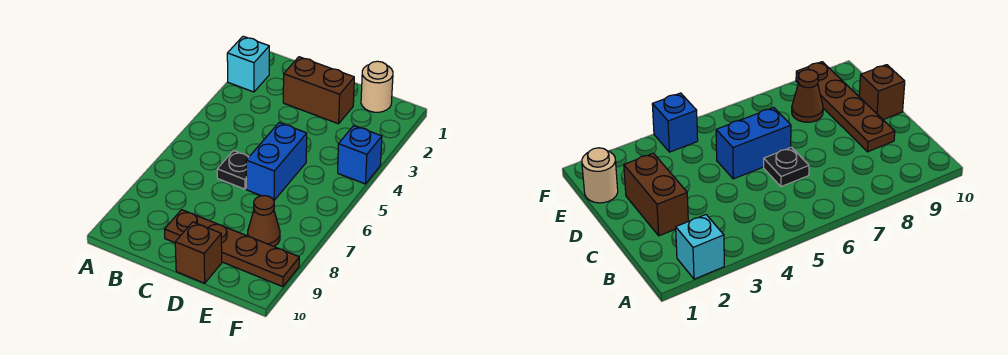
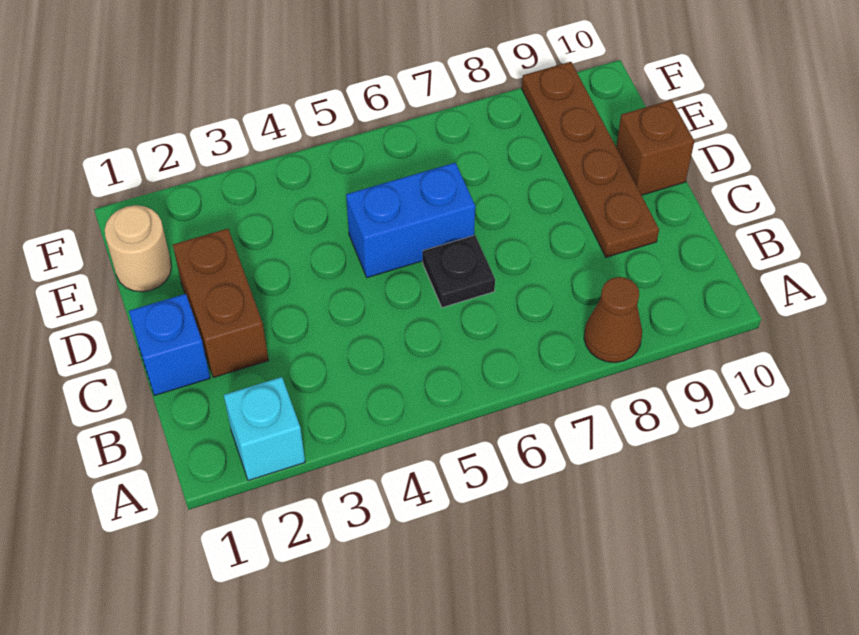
brown cone E8 level 1 -> brown cone A8 level 1
blue brick F4 level 1 -> blue brick C1 level 1

